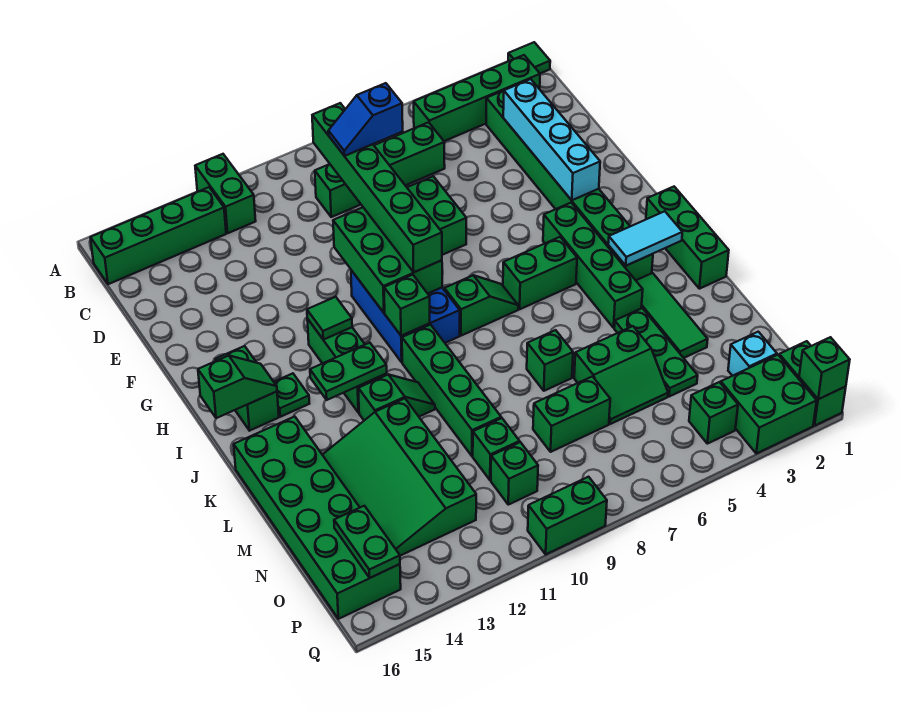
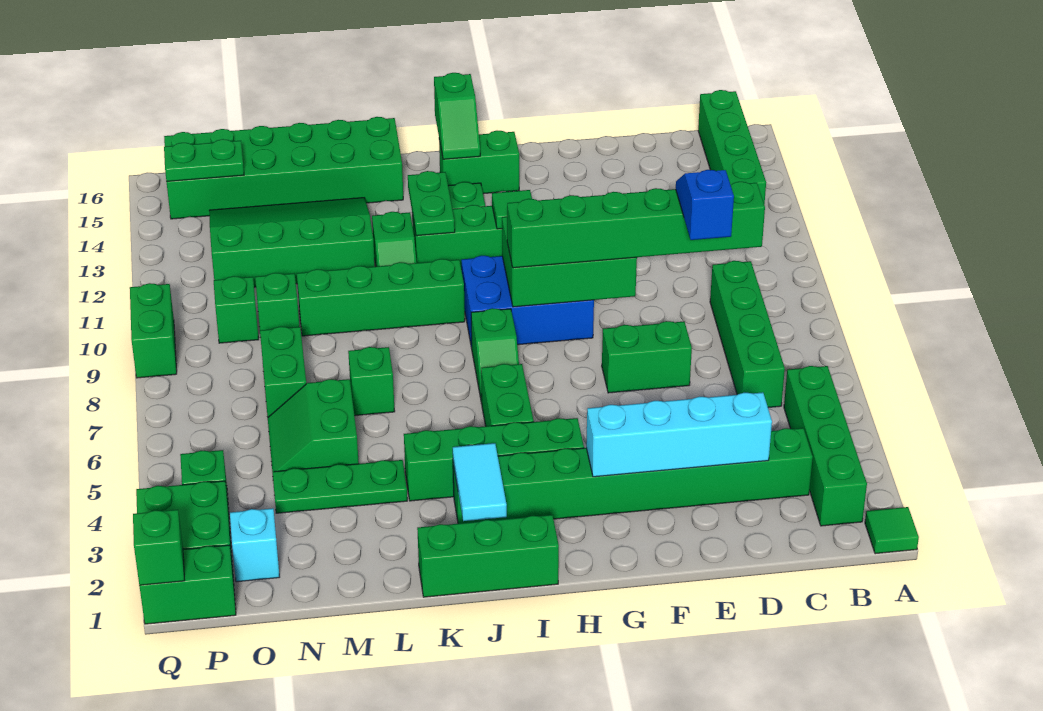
green brick A12:B12 level 1 -> none
green brick I10 level 2 -> none
green tile K3:M3 level 1 -> none

